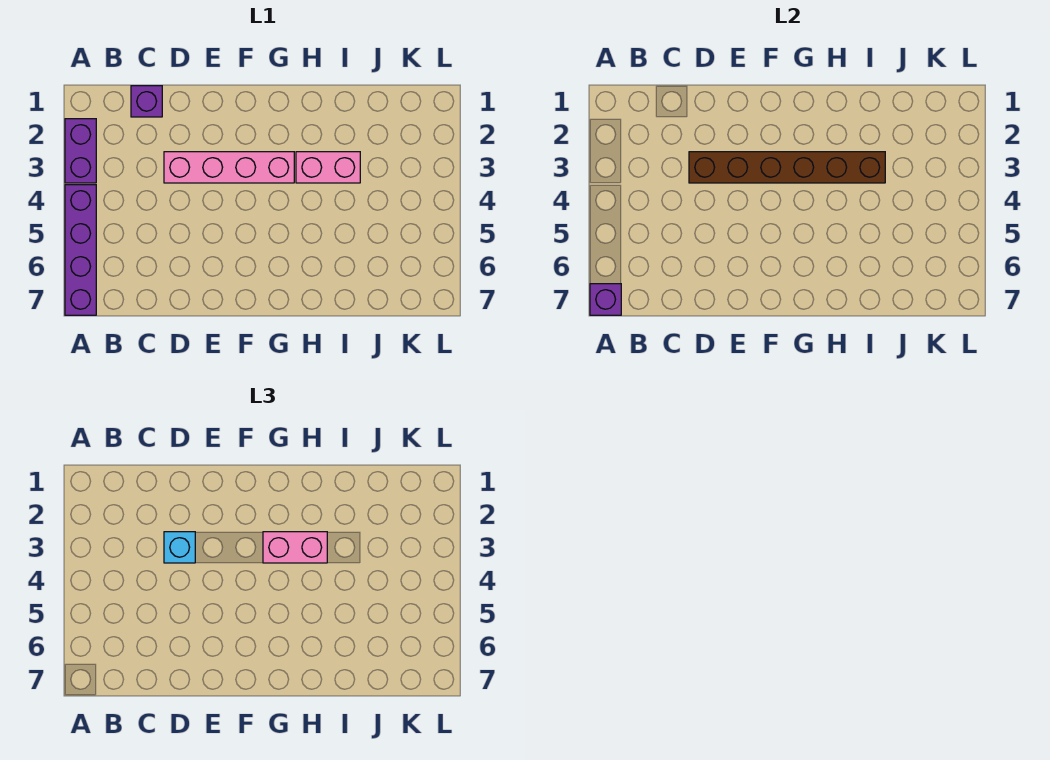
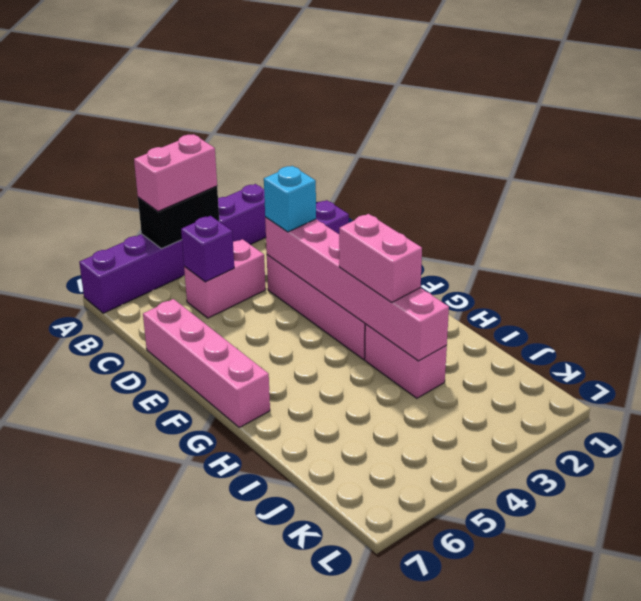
none -> black brick A4:A5 level 2
none -> pink brick A4:A5 level 3
purple brick A7 level 2 -> purple brick C5 level 2
none -> pink brick C4:C5 level 1
brown brick D3:I3 level 2 -> pink brick D3:I3 level 2
none -> pink brick D7:G7 level 1

